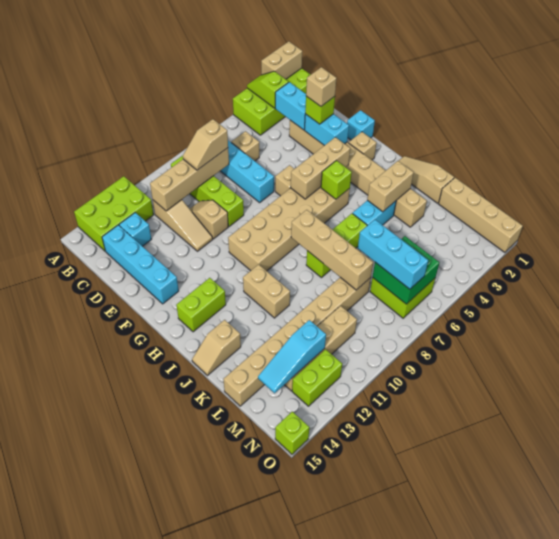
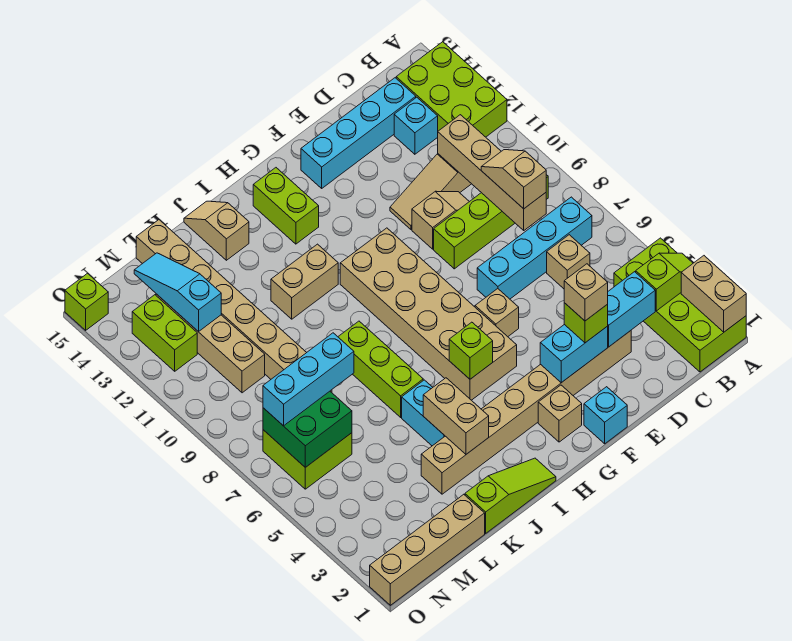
tan brick G4:G6 level 2 -> none
tan slope I1:K1 level 1 top K -> lime slope I1:K1 level 1 top K
tan brick I8:L8 level 2 -> none

